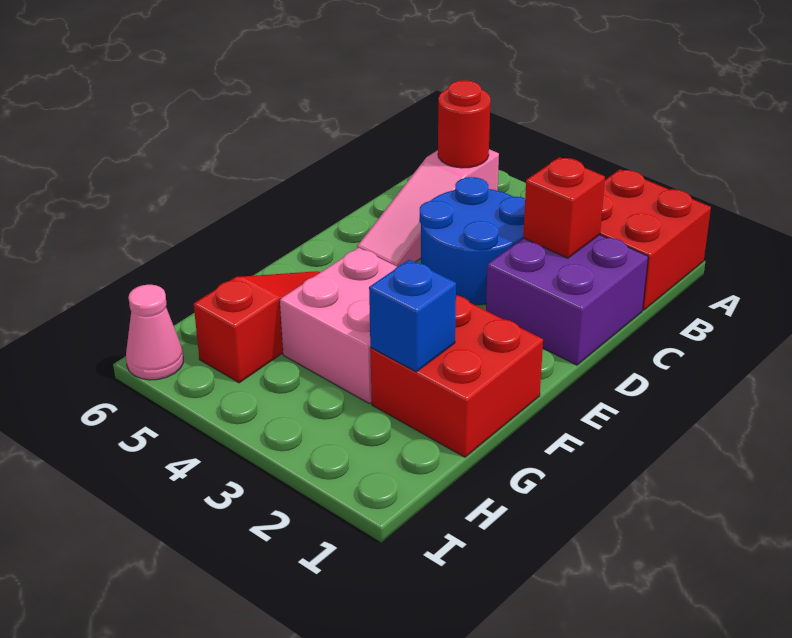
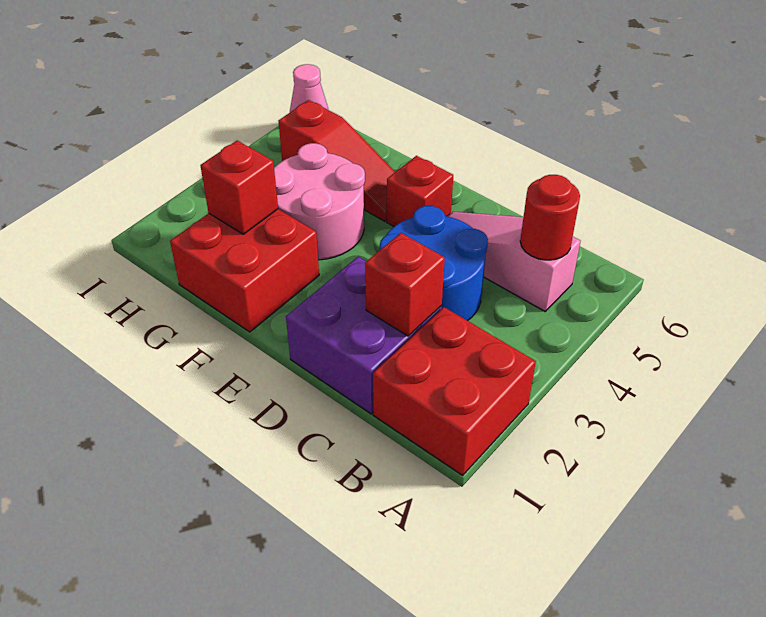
none -> red brick E5 level 1
pink brick F3:G4 level 1 -> pink round brick F3:G4 level 1
blue brick G2 level 2 -> red brick G2 level 2

